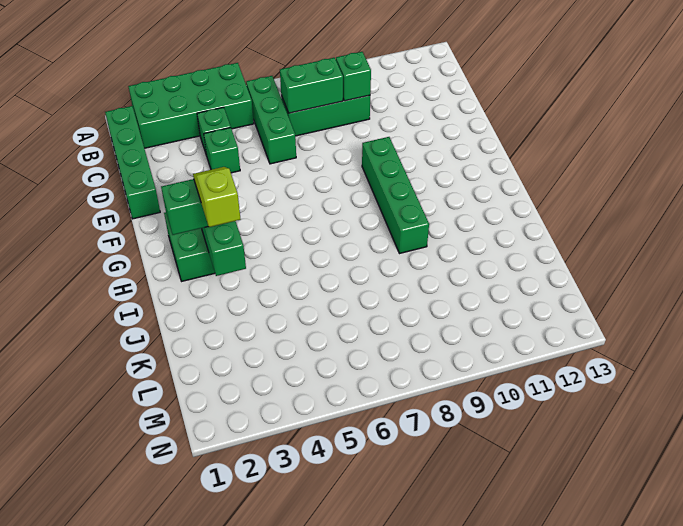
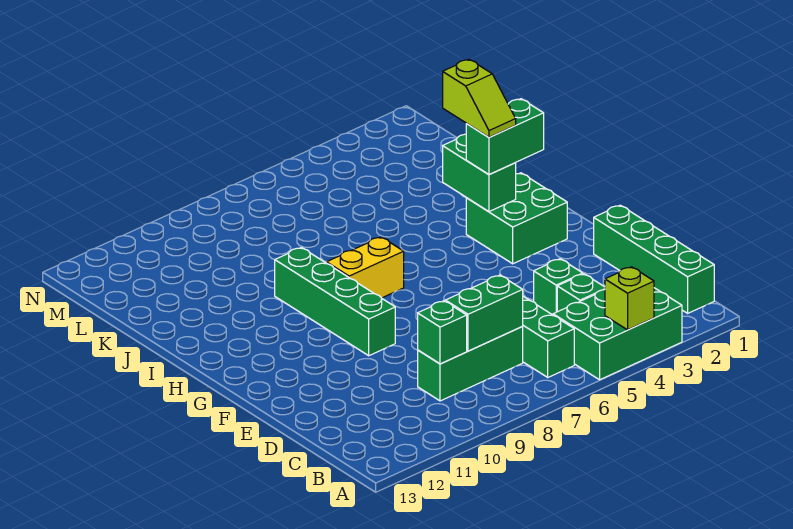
green brick A2:B5 level 1 -> green brick A3:B5 level 1
none -> lime brick A4 level 2
none -> yellow brick H7:H8 level 1

